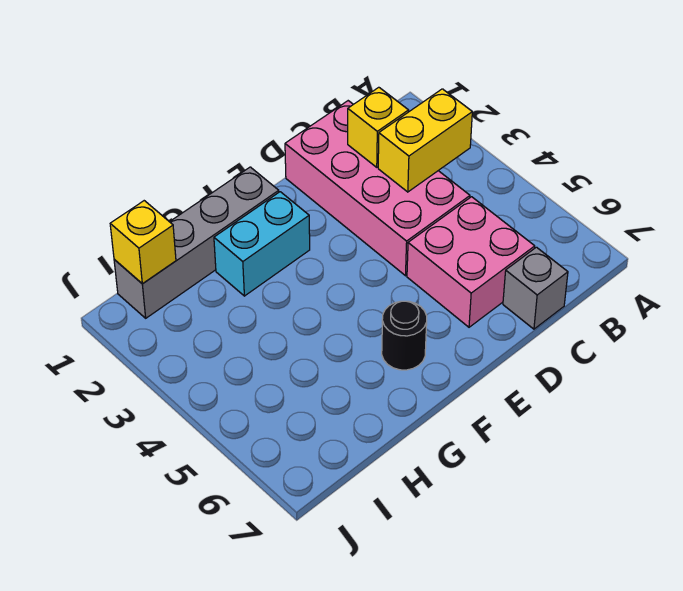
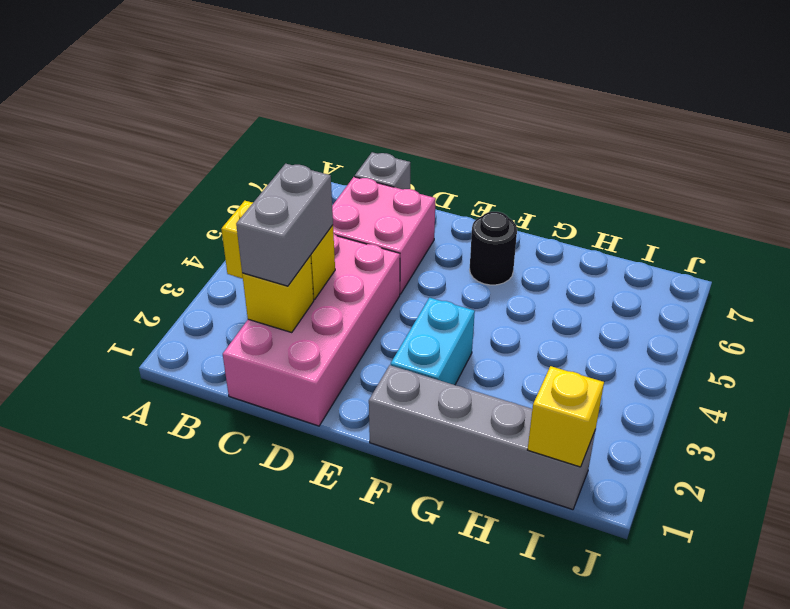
none -> grey brick C2:C3 level 3
cyan brick F2:G2 level 1 -> cyan brick F2:F3 level 1

